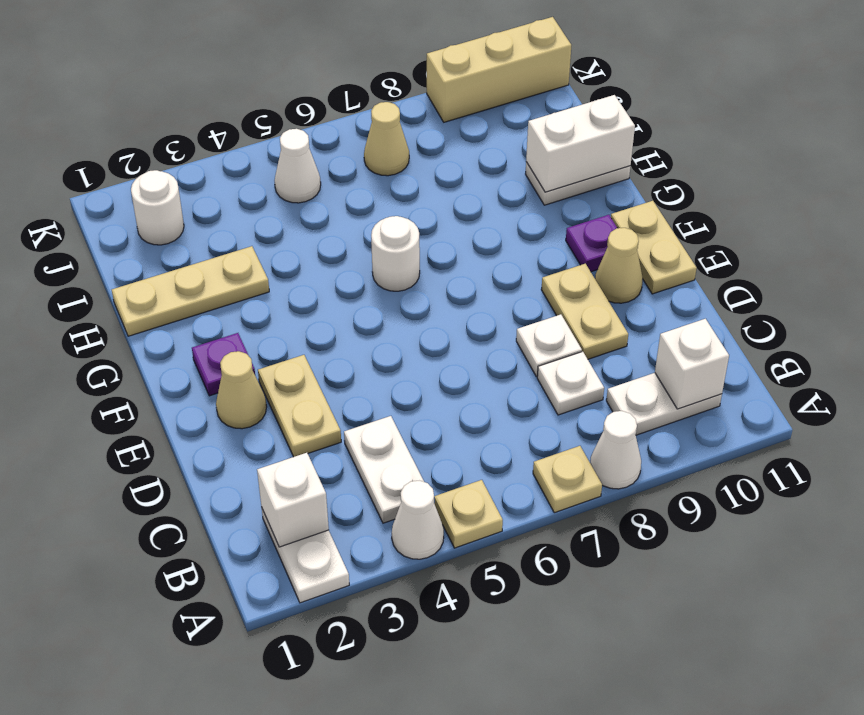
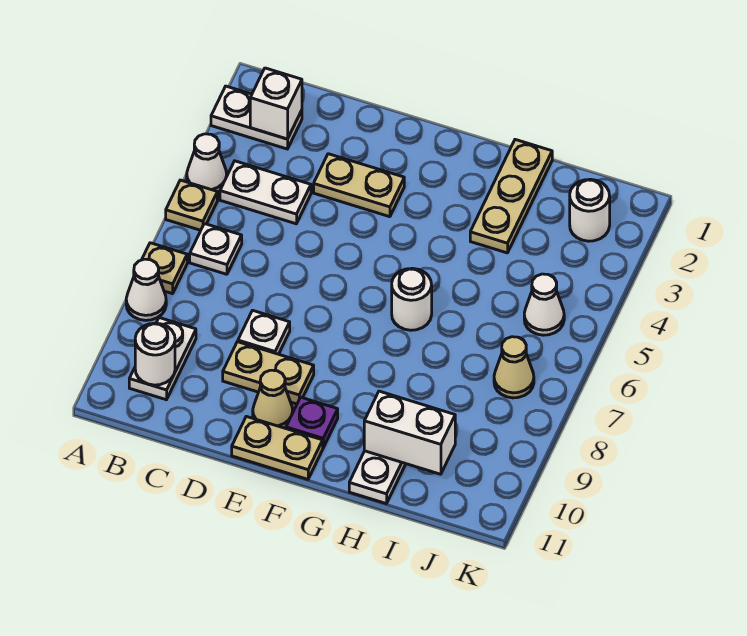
white brick B10 level 2 -> white round brick B10 level 2
white plate C8 level 1 -> white plate B6 level 1
tan cone E2 level 1 -> none
purple plate F2 level 1 -> none
white brick H10:H11 level 2 -> white brick H10:I10 level 2
tan brick K9:K11 level 1 -> none

